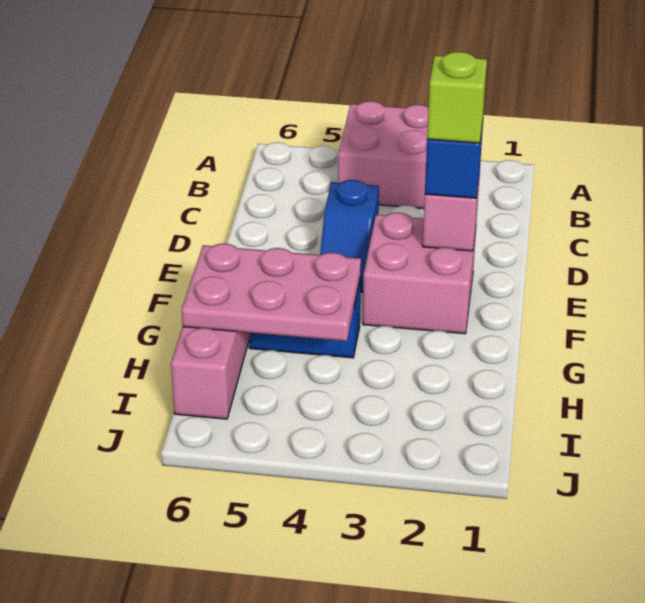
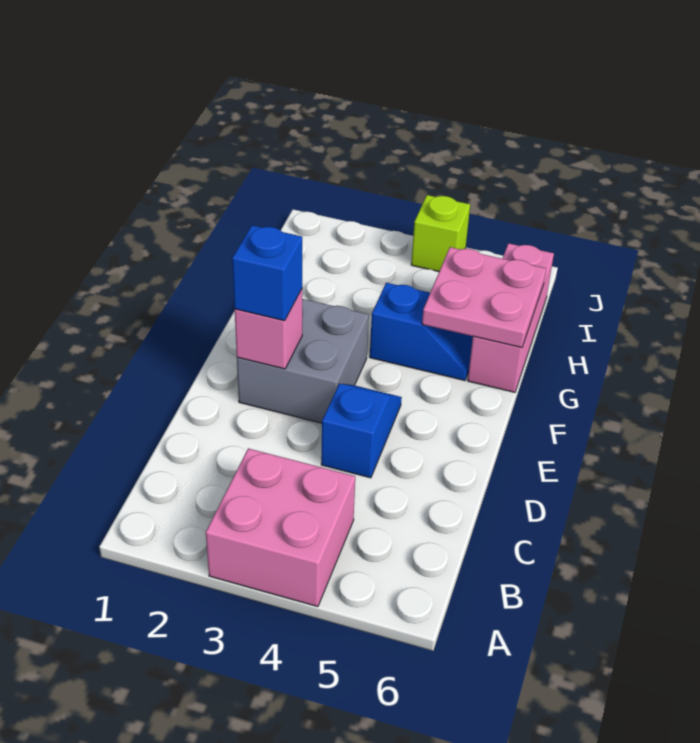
pink brick E2:F3 level 1 -> grey brick E2:F3 level 1
lime brick E2 level 4 -> lime brick J4 level 1
pink plate G4:H6 level 2 -> pink plate G5:H6 level 2

